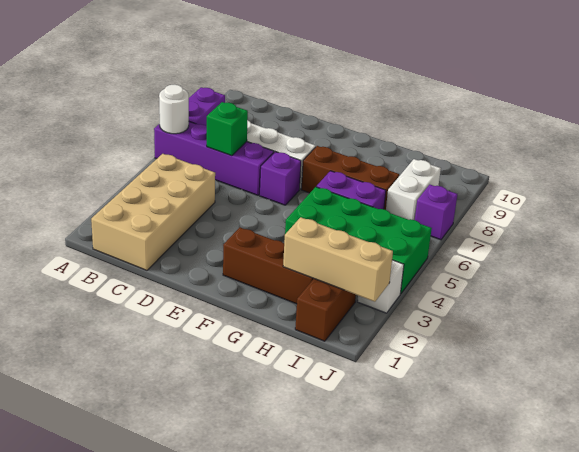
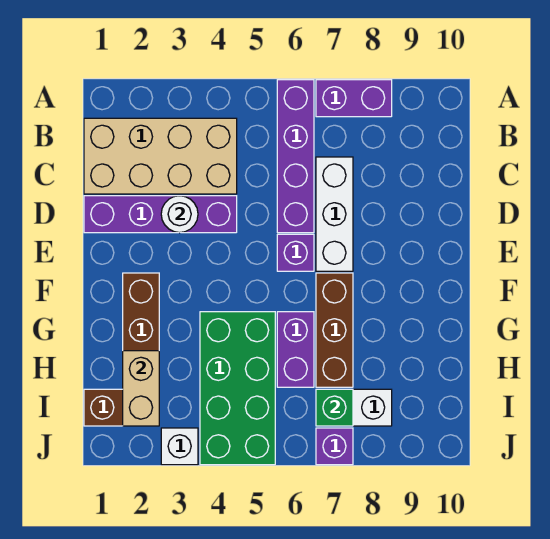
white round brick A6 level 2 -> white round brick D3 level 2
green brick C6 level 2 -> green brick I7 level 2
none -> purple brick D1:D4 level 1
tan brick H2:J2 level 2 -> tan brick H2:I2 level 2

